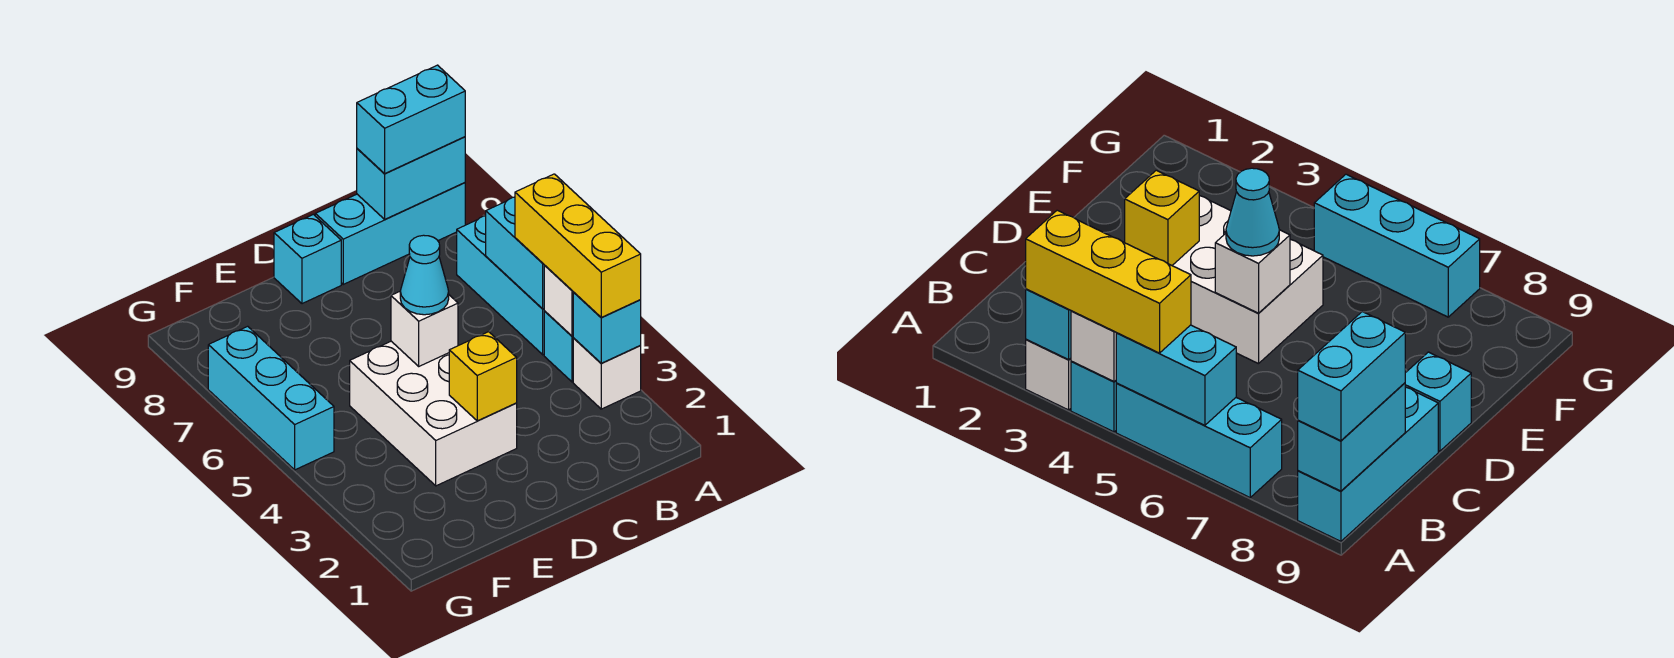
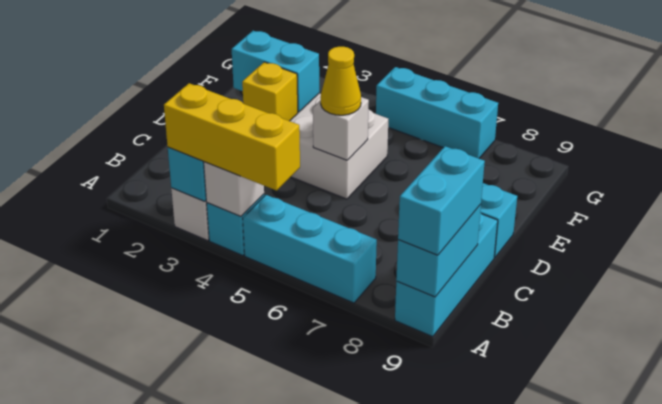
cyan brick A5:A6 level 2 -> cyan brick E2:E3 level 2
cyan cone D5 level 3 -> yellow cone D5 level 3

